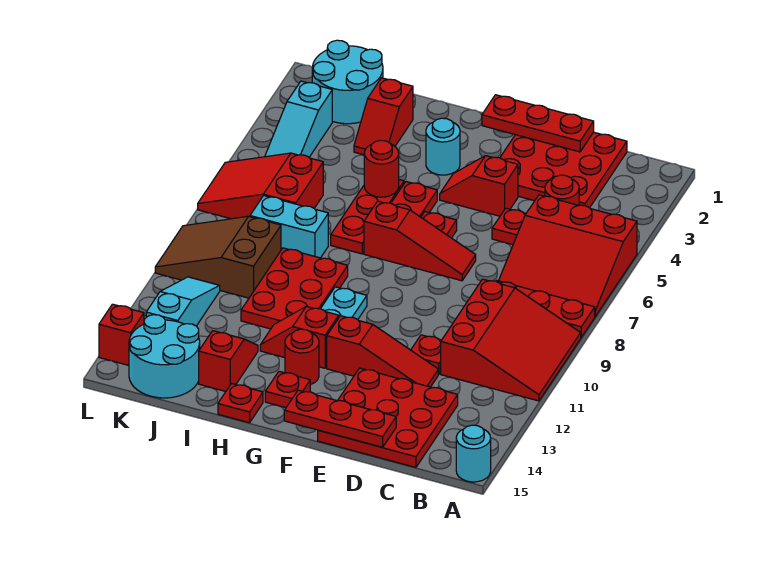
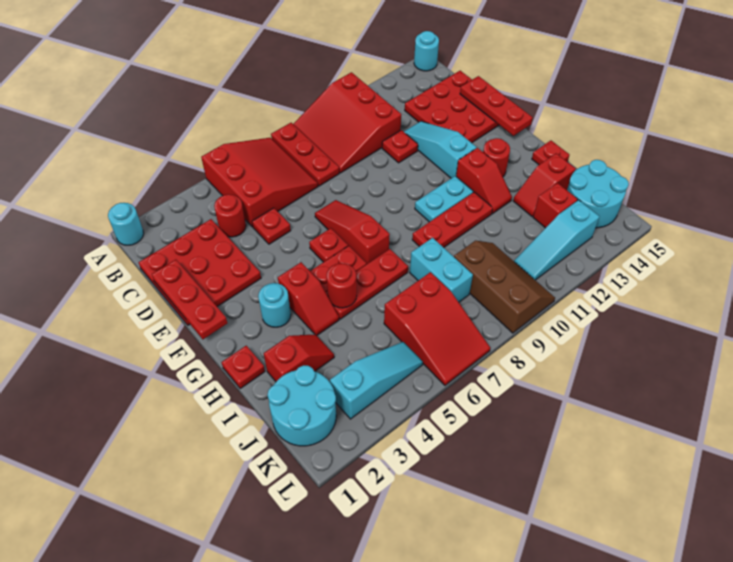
none -> cyan round brick A1 level 1
red slope A9:C11 level 1 top C -> red slope A9:C11 level 1 top 11
red slope D12:F12 level 1 top F -> cyan slope D12:F12 level 1 top F
red slope E4:F4 level 1 top E -> red slope G4:H4 level 1 top G
red plate G14 level 1 -> red plate H1 level 1
red plate H9:I11 level 1 -> red plate H9:H11 level 1
brown slope J9:L10 level 1 top J -> brown slope J9:L10 level 1 top 9
red brick L14 level 1 -> red brick J13 level 1

